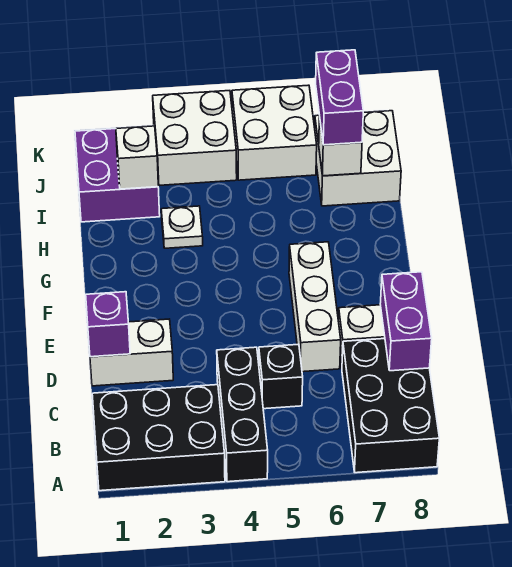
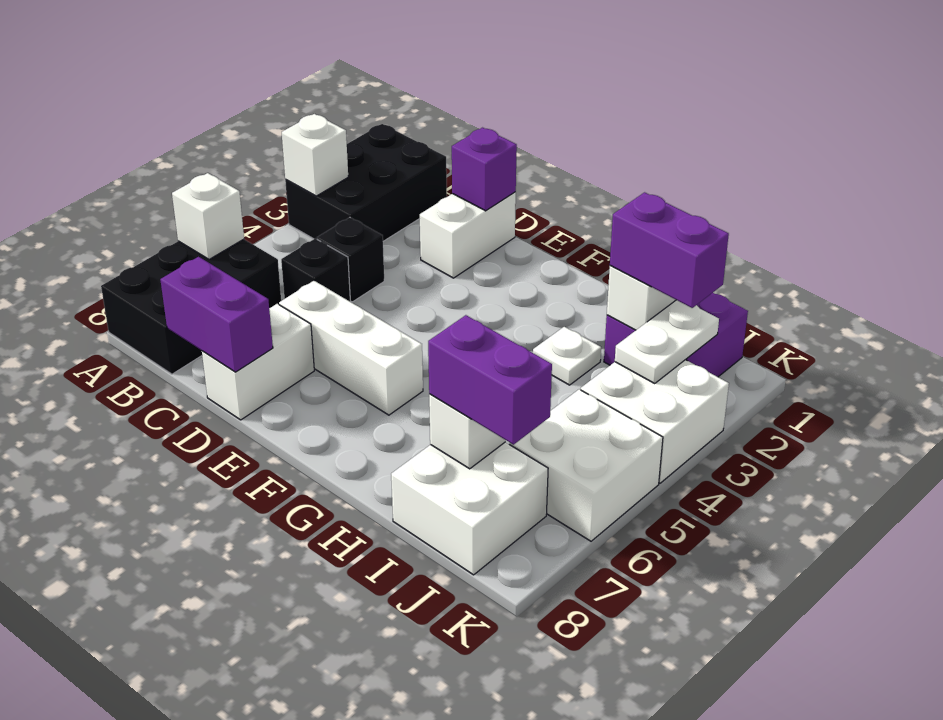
none -> white brick A3 level 2
black brick A4:C4 level 1 -> black brick C4 level 1
none -> white brick A6 level 2
black brick A7:C8 level 1 -> black brick A6:B8 level 1
none -> purple brick I2:J2 level 3
none -> white plate J2:J3 level 2

